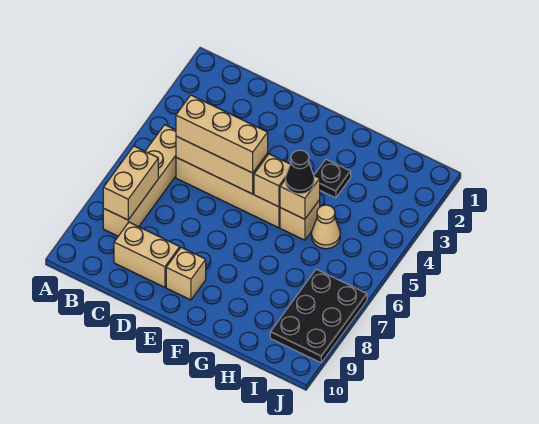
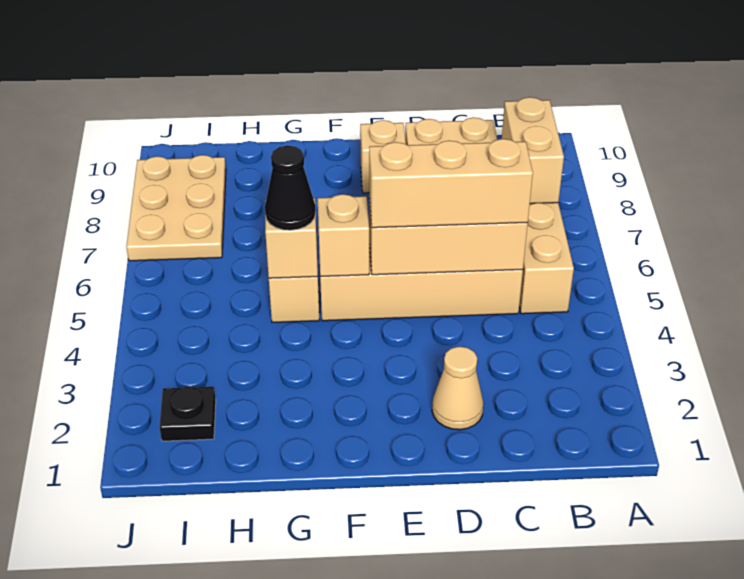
black plate G3 level 1 -> black plate I2 level 1
tan cone H5 level 1 -> tan cone D2 level 1
black plate I7:J9 level 1 -> tan plate I7:J9 level 1

